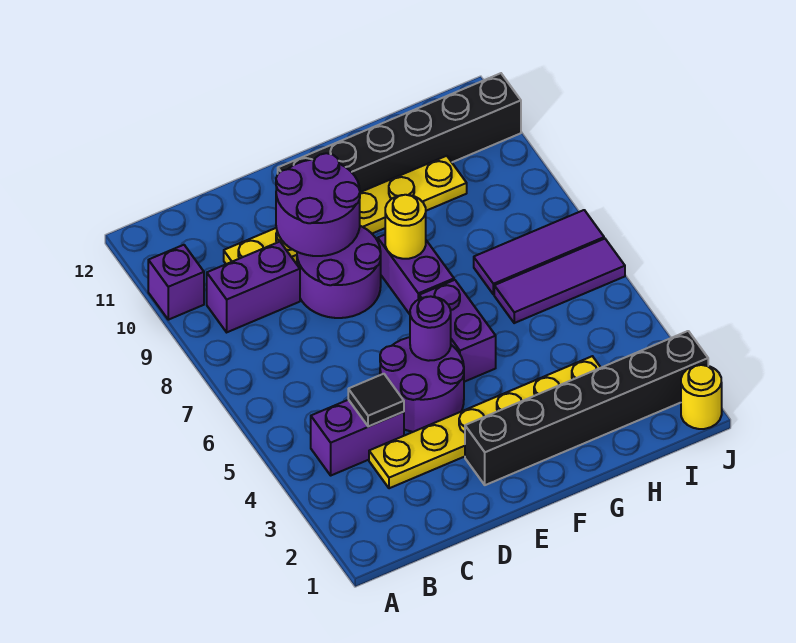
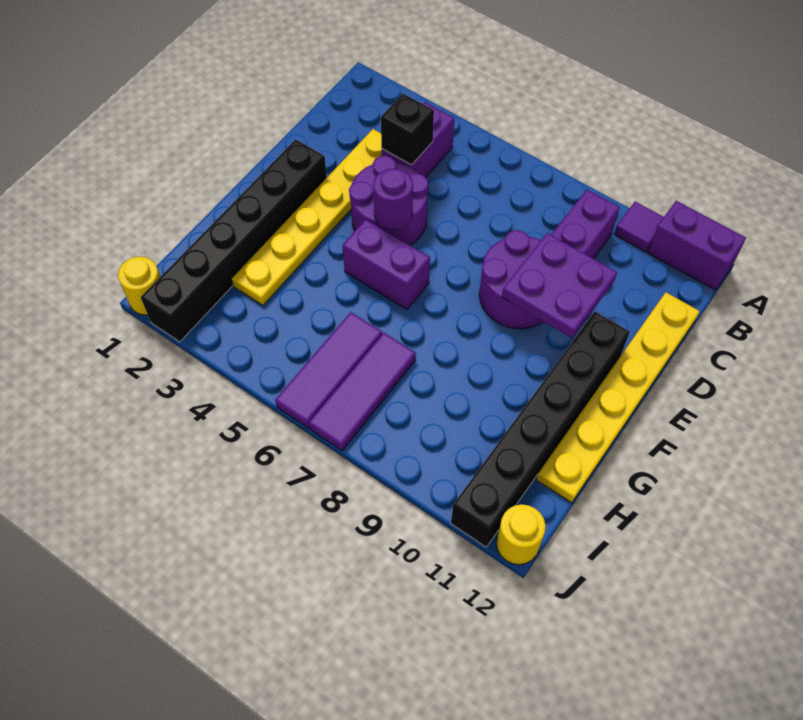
purple brick A10 level 1 -> purple tile A10 level 1
black tile C4 level 2 -> black brick C4 level 2
yellow plate C10:H10 level 1 -> yellow plate C12:H12 level 1
purple round brick D9:E10 level 2 -> purple plate D9:E10 level 2
purple brick F7:F8 level 1 -> purple brick A11:A12 level 1
yellow round brick F8 level 2 -> yellow round brick J12 level 1

